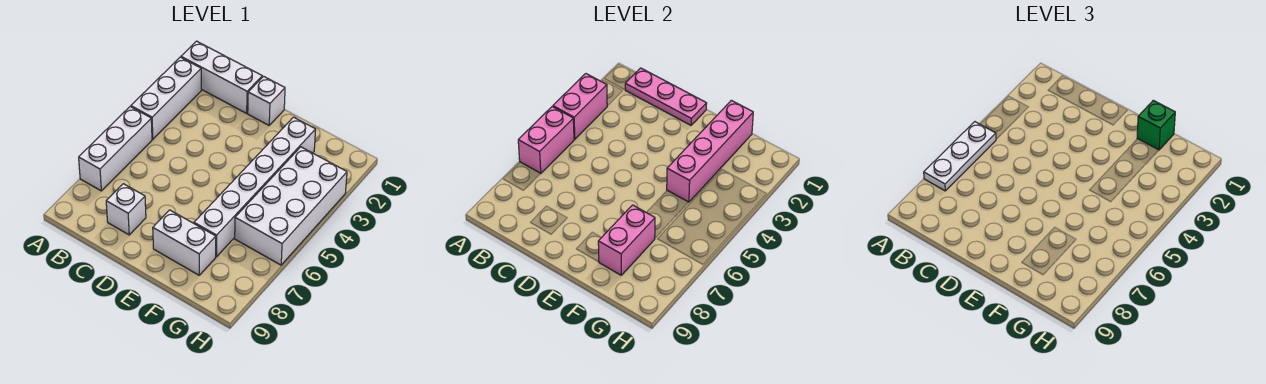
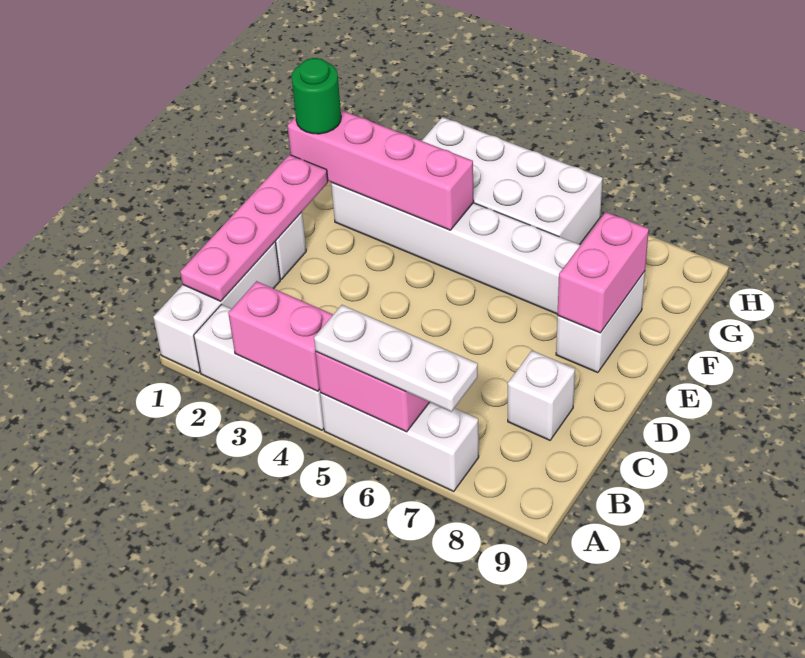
pink plate B1:D1 level 2 -> pink plate B1:E1 level 2
green brick F1 level 3 -> green round brick F1 level 3
pink brick F7:F8 level 2 -> pink brick E8:F8 level 2

